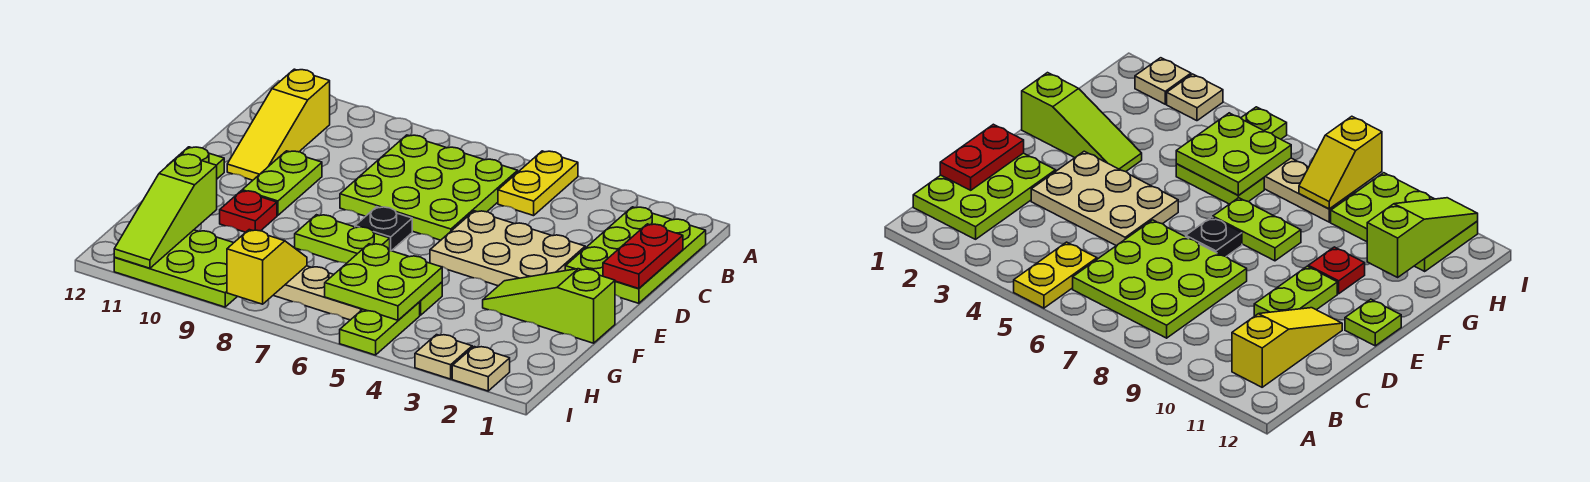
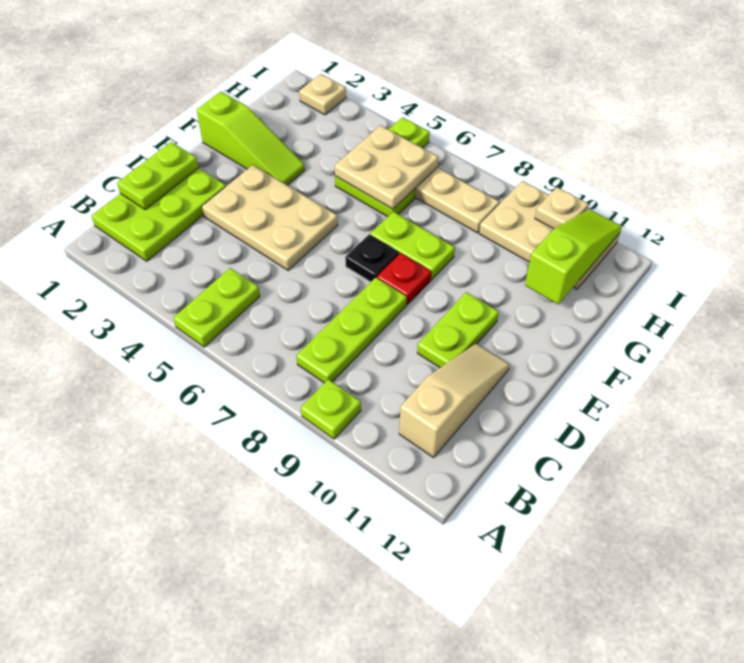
yellow plate A5:B5 level 1 -> lime plate A5:B5 level 1
lime plate B6:D8 level 1 -> lime plate B8:D8 level 1
yellow slope B11:D11 level 1 top B -> tan slope B11:D11 level 1 top B
red plate C1:D1 level 2 -> lime plate C1:D1 level 2
lime plate E12 level 1 -> lime plate A9 level 1
red plate F10 level 1 -> red plate E8 level 1
lime plate G5:H6 level 2 -> tan plate G5:H6 level 2
yellow slope H8:I8 level 2 top I -> none
lime plate H9:I11 level 1 -> tan plate H9:I11 level 1
tan plate I3 level 1 -> tan plate I10 level 2

